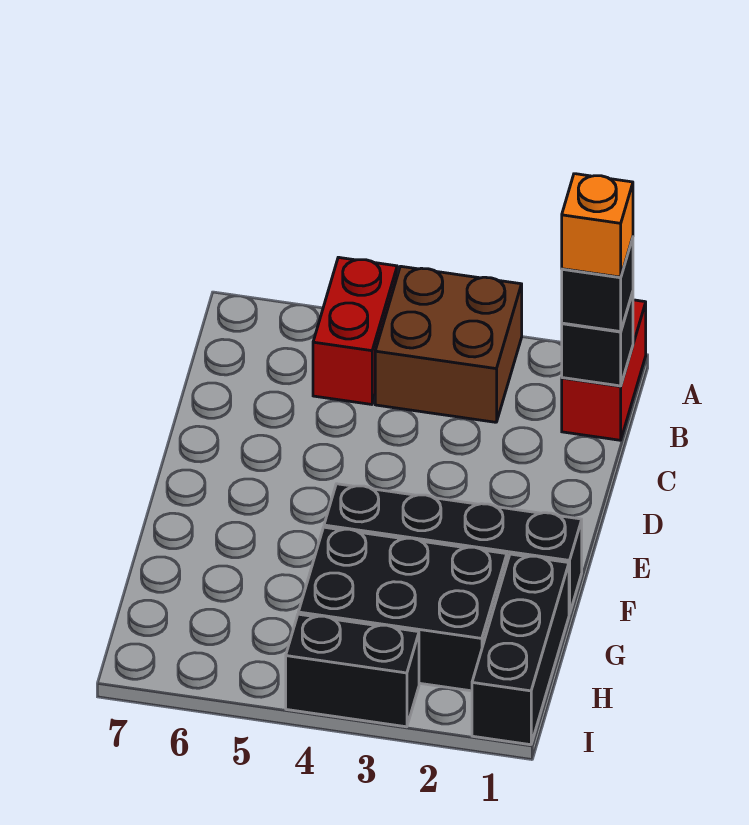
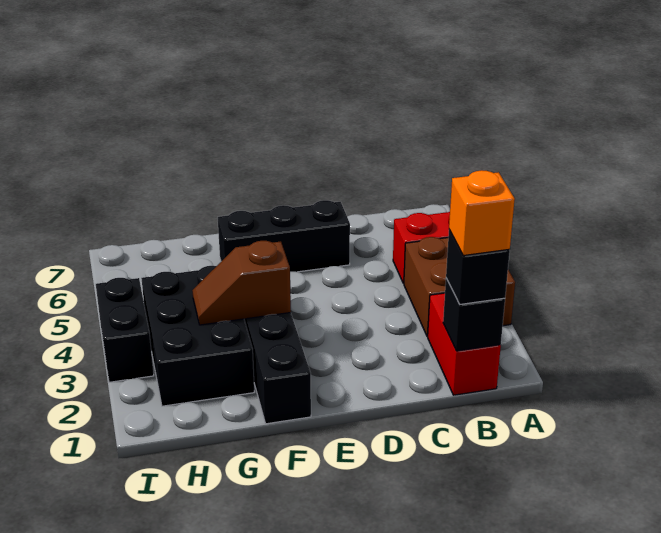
red brick A1:B1 level 1 -> red brick B1:B2 level 1
none -> brown slope F3:G3 level 2 top F
black brick G1:I1 level 1 -> black brick D6:F6 level 1

